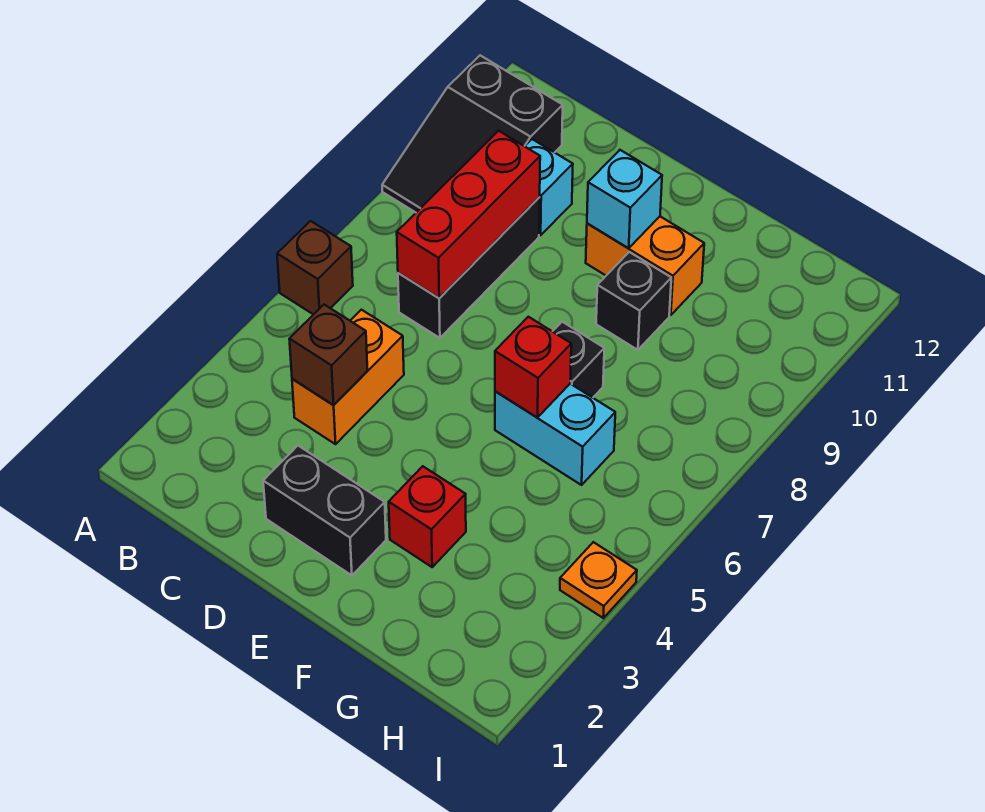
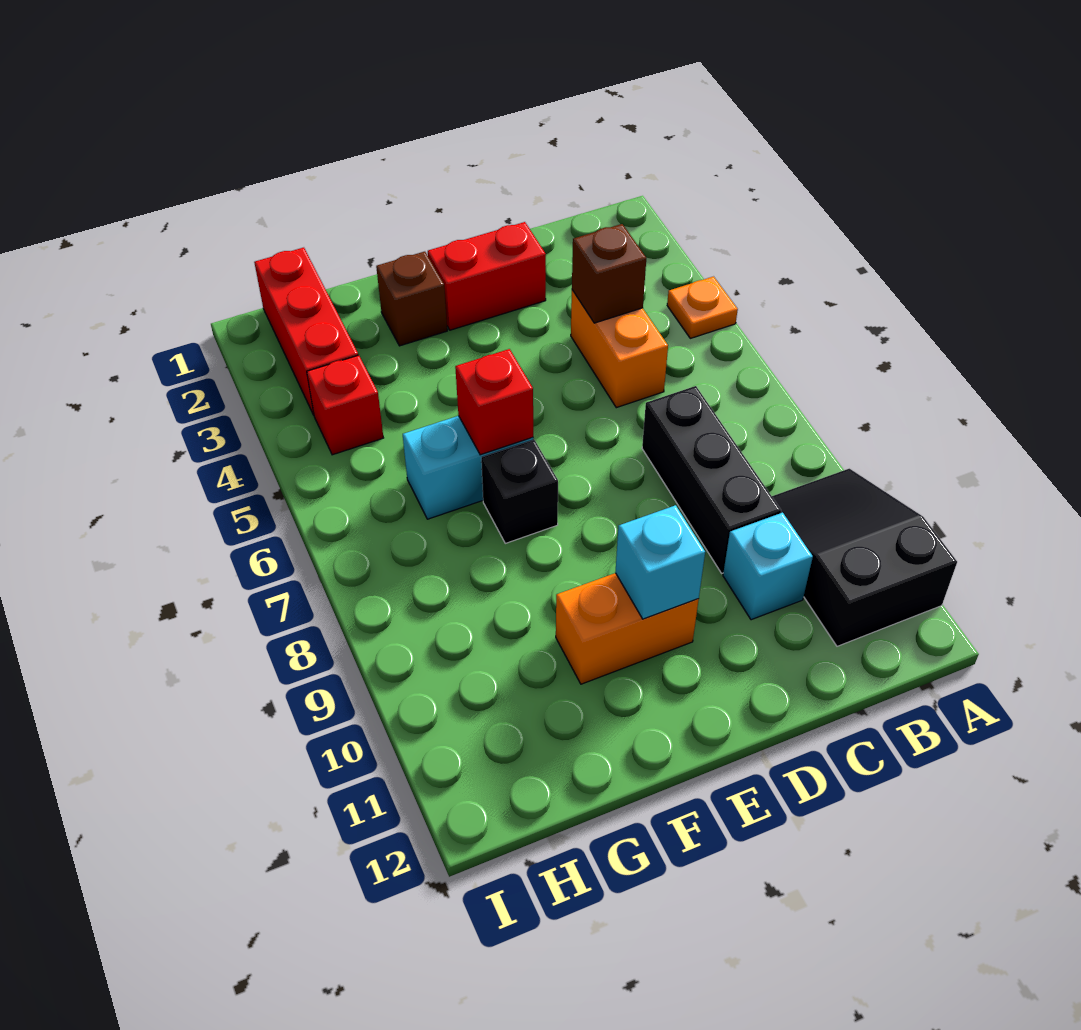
brown brick A6 level 1 -> brown brick F2 level 1
red brick C7:C9 level 2 -> red brick H1:H3 level 1
black brick D2:E2 level 1 -> red brick D2:E2 level 1
red brick F3 level 1 -> red brick H4 level 1
black brick F9 level 1 -> none
orange plate I4 level 1 -> orange plate A4 level 1

